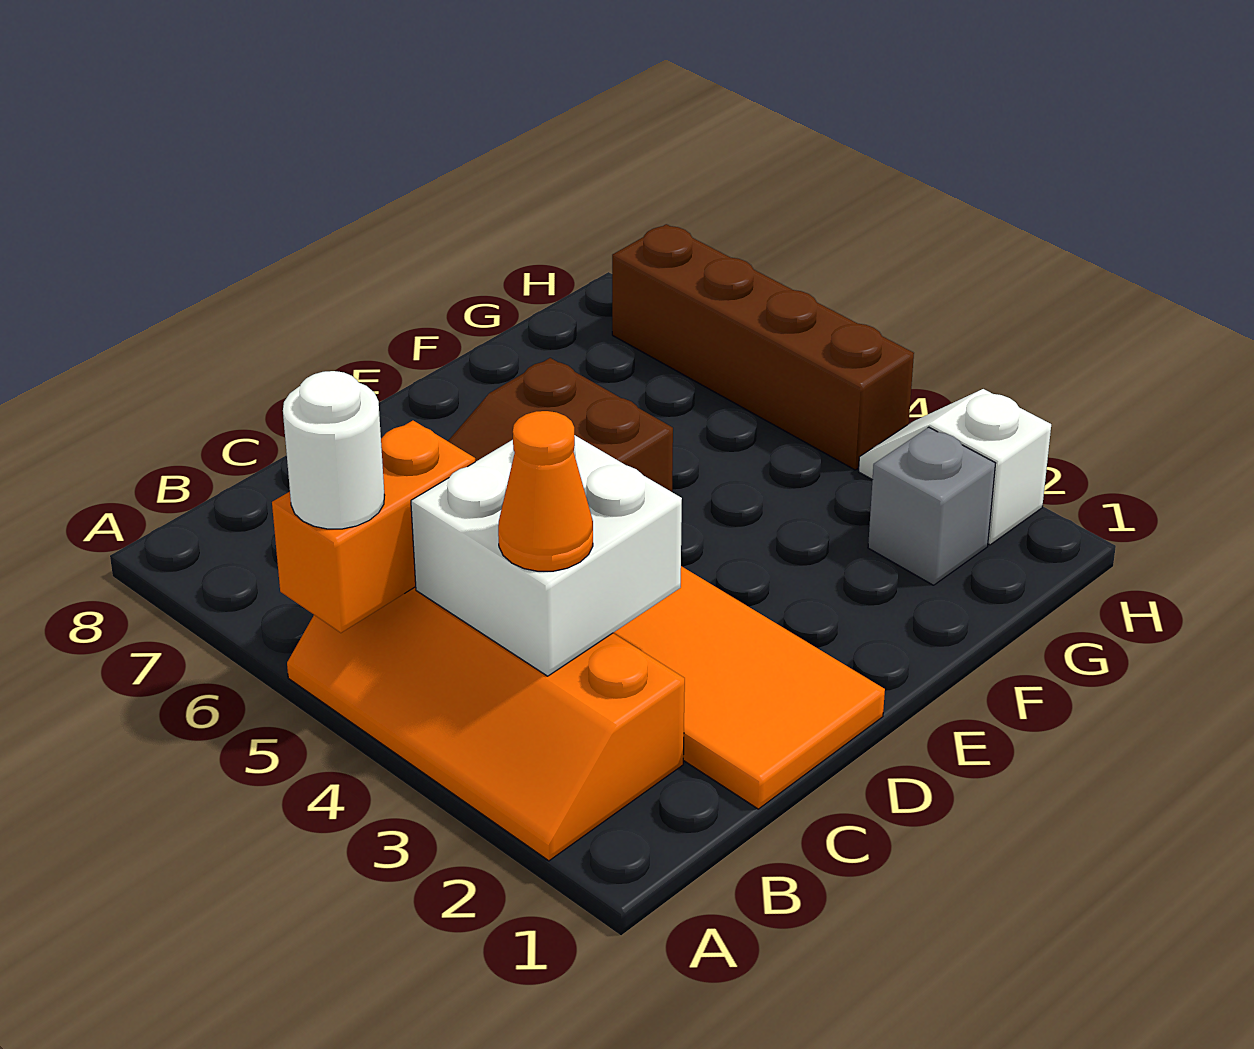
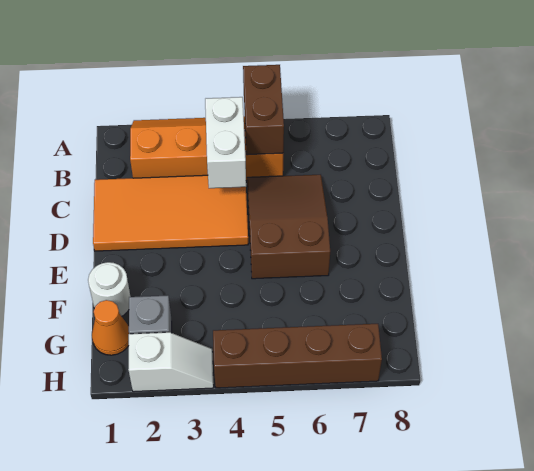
orange brick A5:B5 level 2 -> brown brick A5:B5 level 2
white round brick A5 level 3 -> white round brick F1 level 1
white brick B3:C4 level 2 -> white brick B4:C4 level 2
orange cone B3 level 3 -> orange cone G1 level 1

